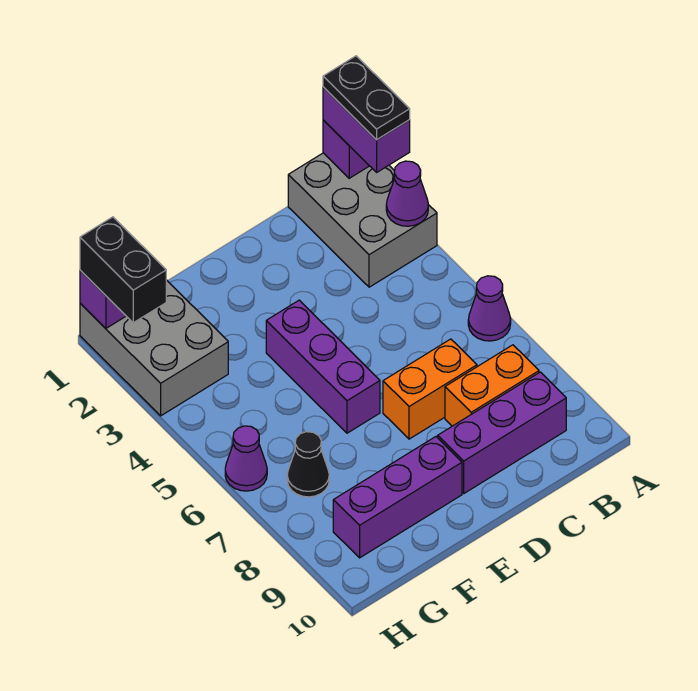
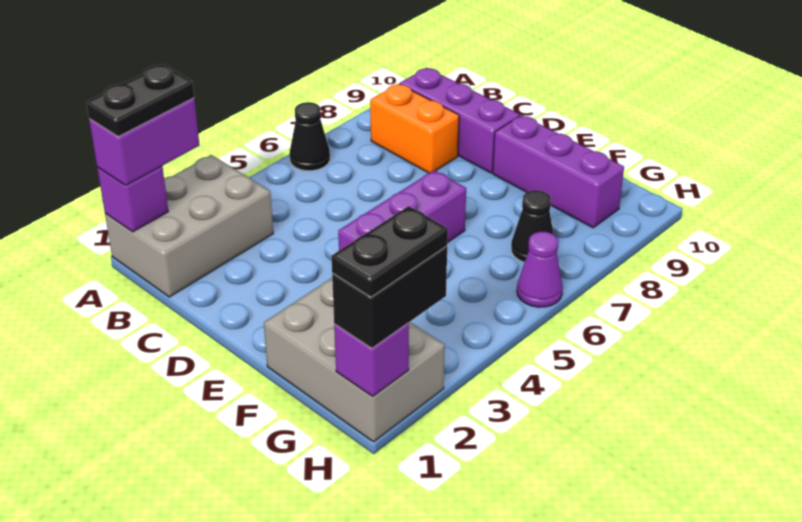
purple cone A3 level 2 -> none
purple cone A6 level 1 -> black cone A6 level 1
orange brick C7:D7 level 1 -> none
grey brick G1:H3 level 1 -> grey brick F1:H2 level 1
none -> black plate H1:H2 level 4

